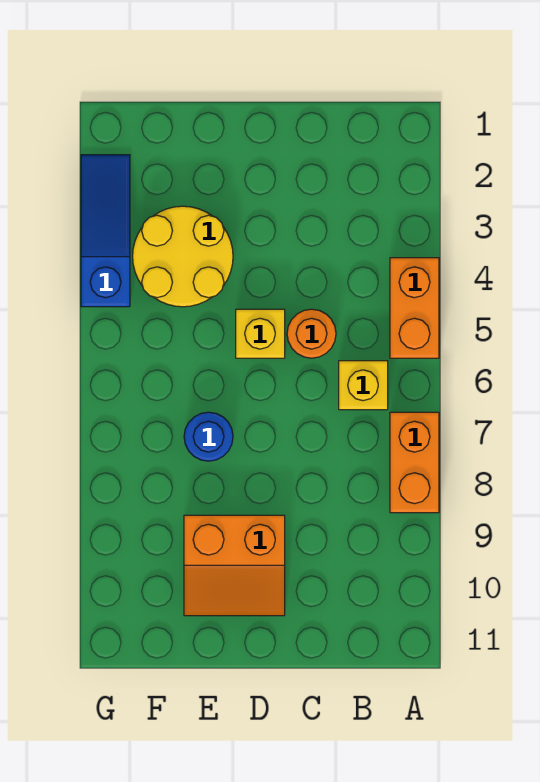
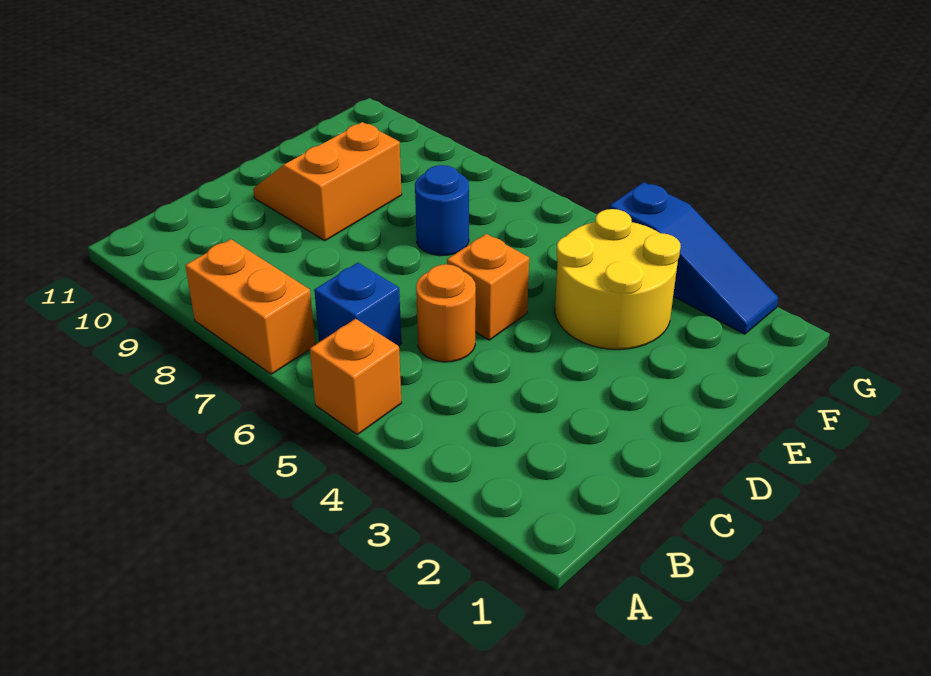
orange brick A4:A5 level 1 -> orange brick A5 level 1
yellow brick B6 level 1 -> blue brick B6 level 1
yellow brick D5 level 1 -> orange brick D5 level 1

